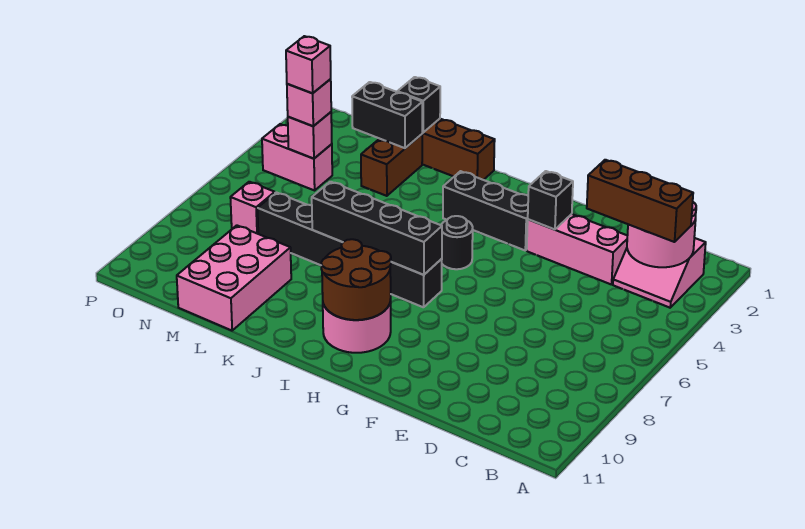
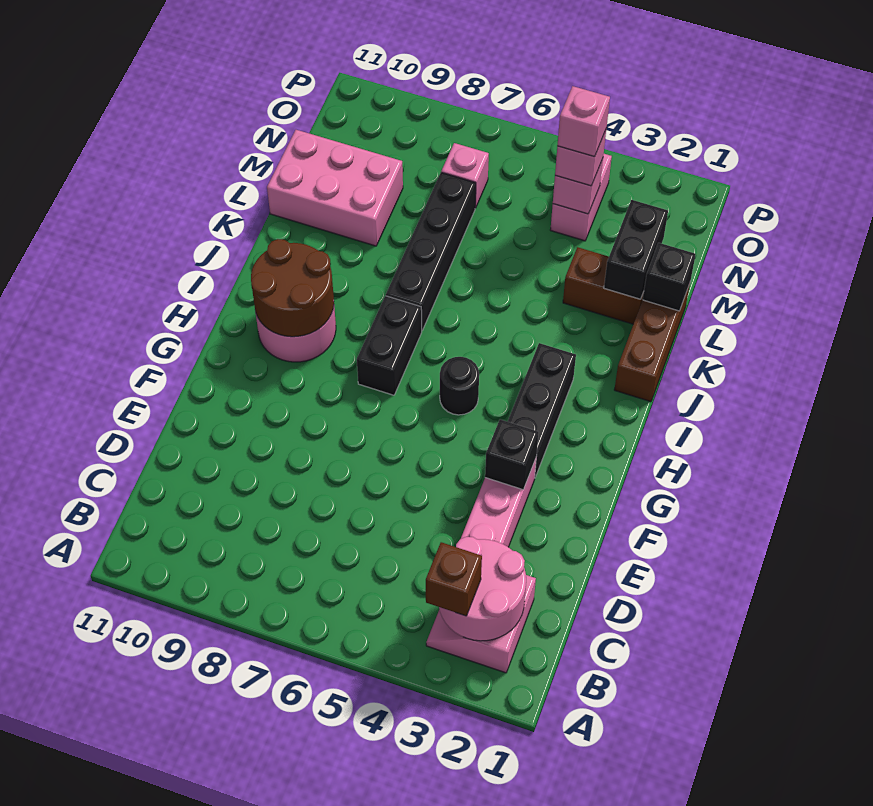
brown brick B3:D3 level 3 -> brown brick B3 level 3
black brick H7:K7 level 2 -> none

